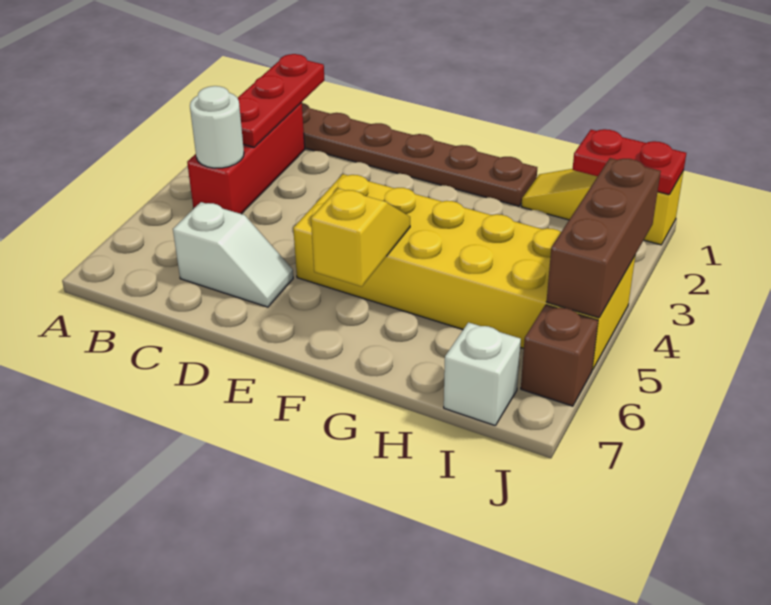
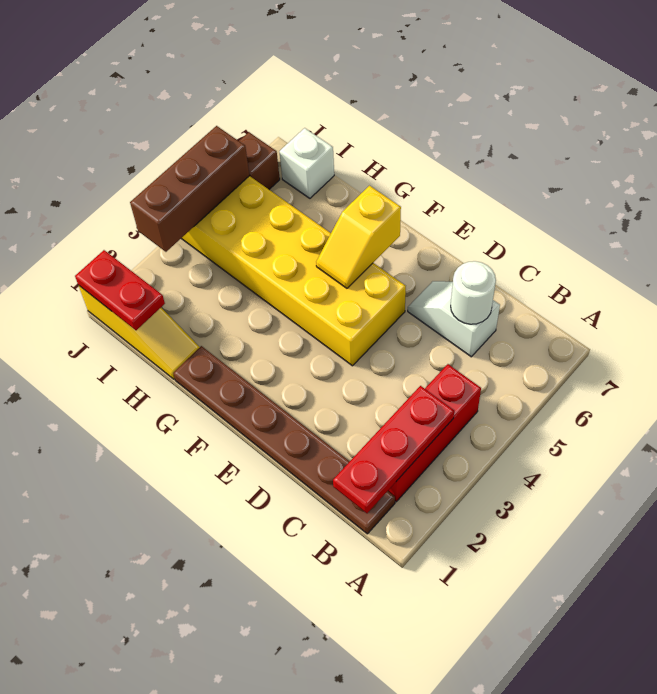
white round brick B4 level 2 -> white round brick C6 level 2

